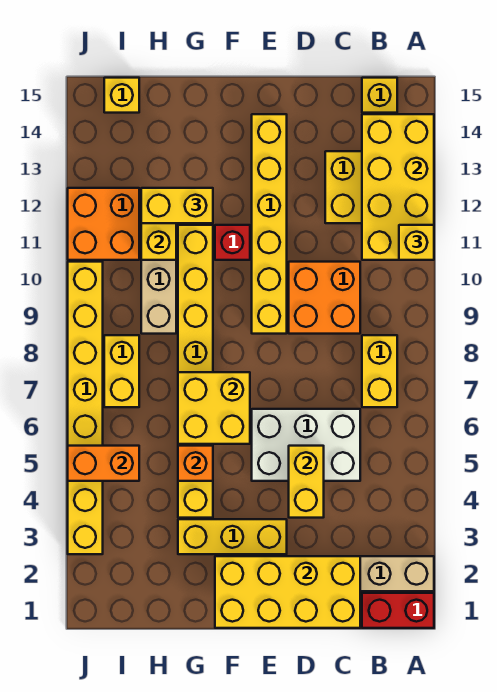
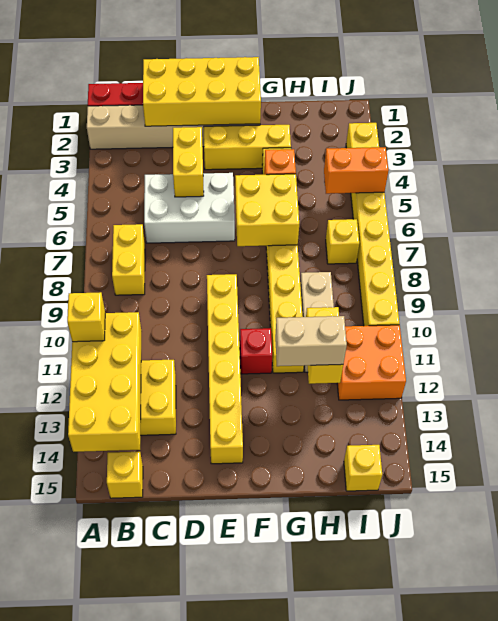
orange brick C9:D10 level 1 -> none
yellow brick G12:H12 level 3 -> tan brick G12:H12 level 3
yellow brick I7:I8 level 1 -> yellow brick I7 level 1

